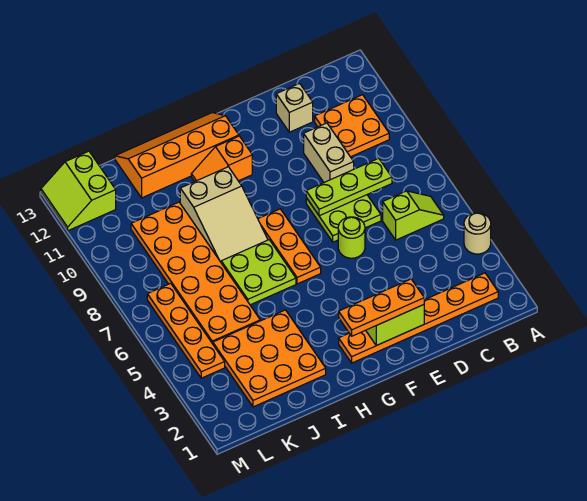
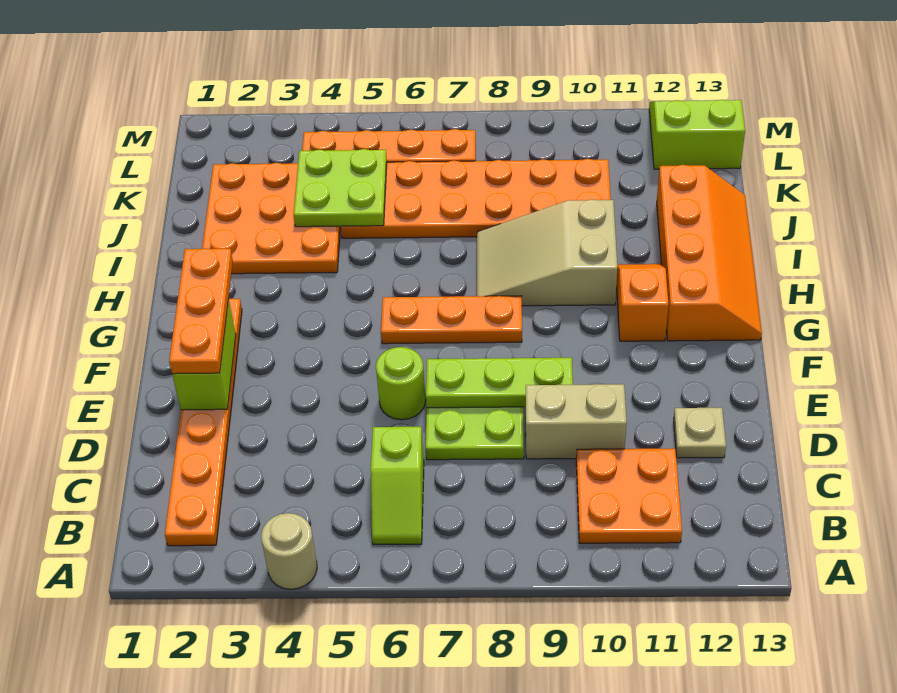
lime plate C8:E8 level 2 -> lime plate E7:E9 level 2
tan brick D12 level 1 -> tan plate D12 level 1
lime plate H6:I7 level 1 -> lime plate J4:K5 level 2

